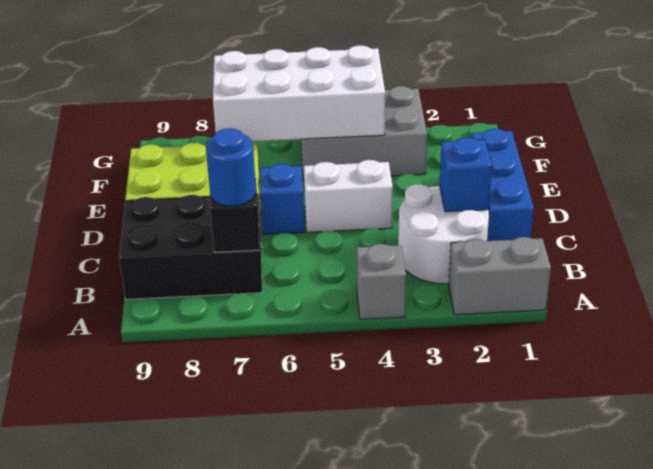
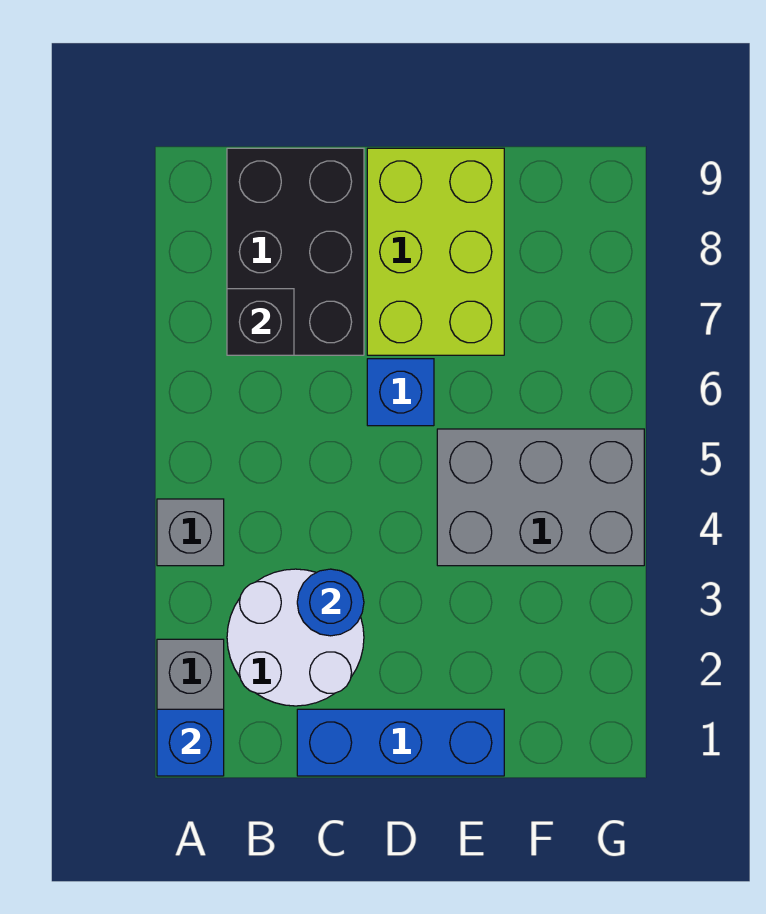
blue round brick B7 level 3 -> blue round brick C3 level 2
blue brick C2 level 2 -> blue brick A1 level 2
white brick D4:D5 level 1 -> none
grey brick F3:G5 level 1 -> grey brick E4:G5 level 1
white brick F4:G7 level 2 -> none

